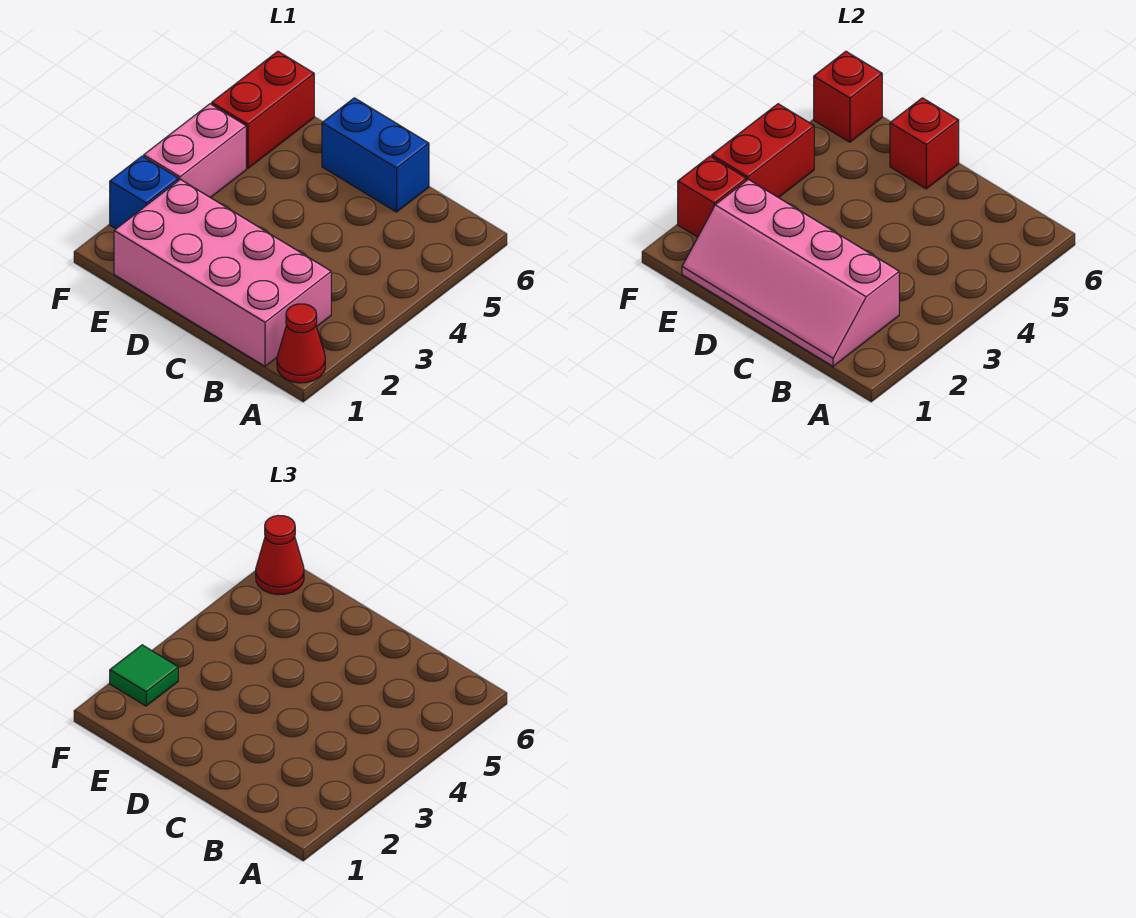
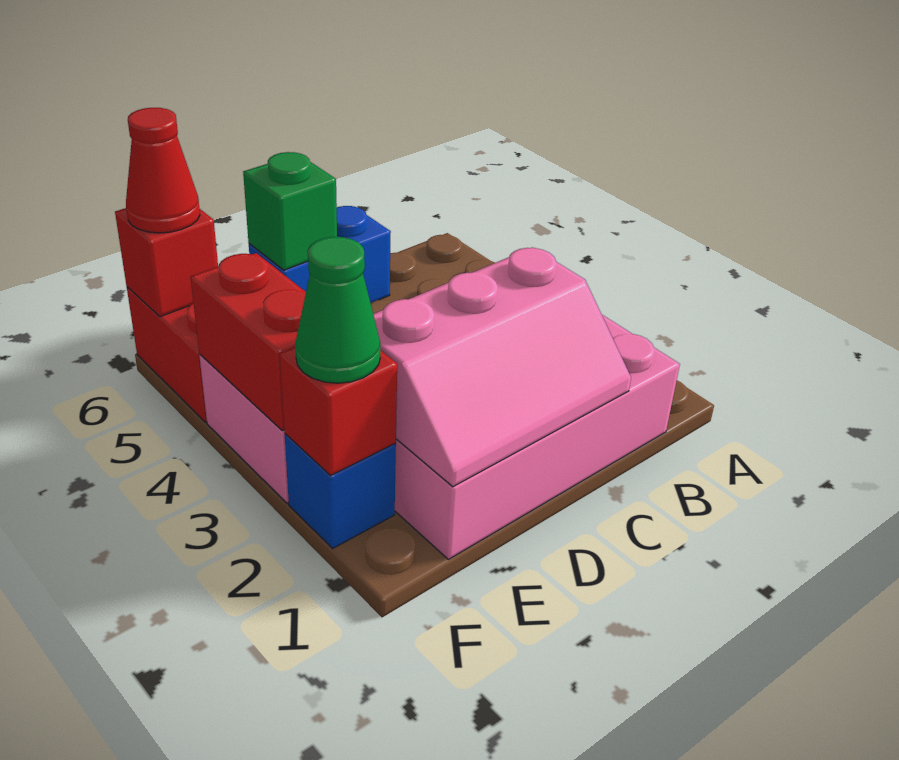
red cone A1 level 1 -> none
pink slope B1:E2 level 2 top 2 -> pink slope C1:E2 level 2 top 2
red brick D6 level 2 -> green brick D6 level 2
green tile F2 level 3 -> green cone F2 level 3

